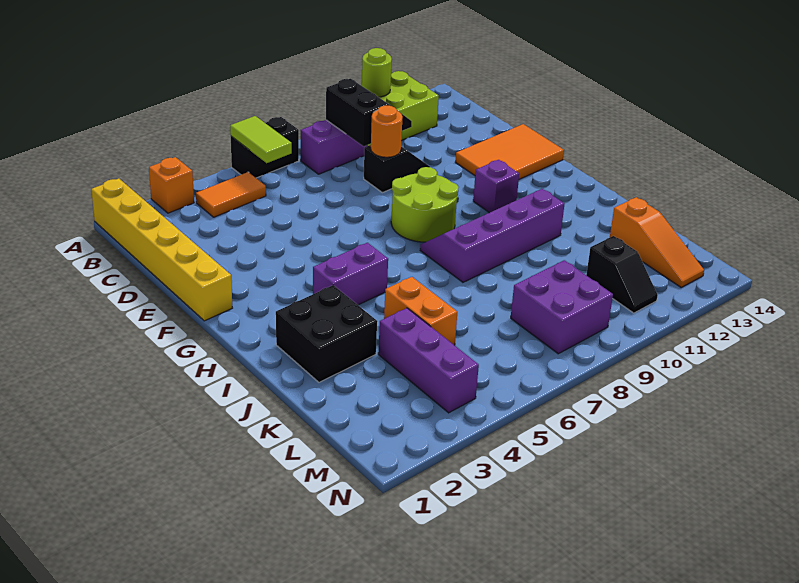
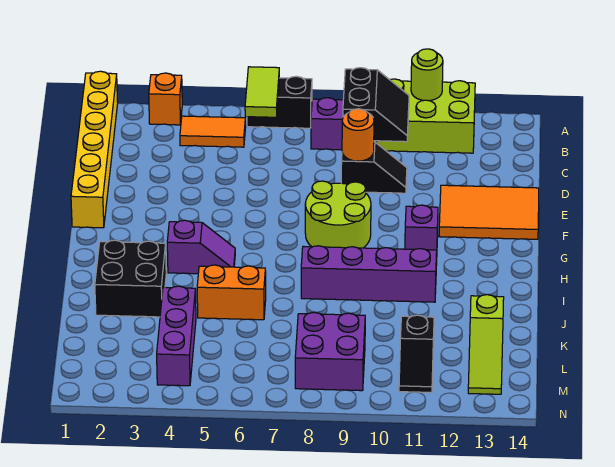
purple brick H4:H5 level 1 -> purple slope H4:H5 level 1 top 4
orange brick J5:K5 level 1 -> orange brick J5:J6 level 1
orange slope K13:M13 level 1 top K -> lime slope K13:M13 level 1 top K

